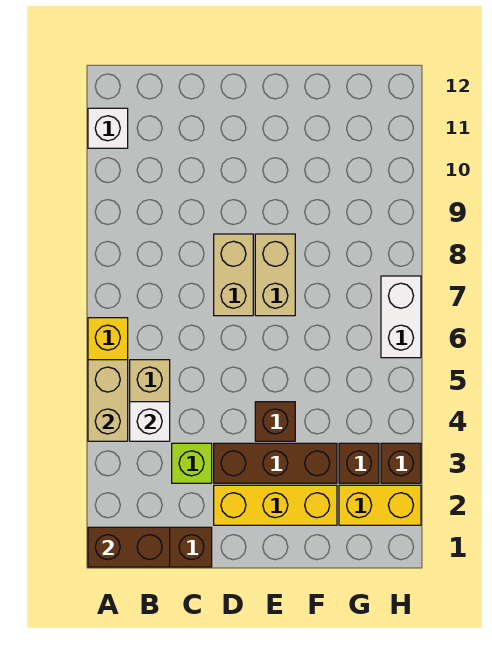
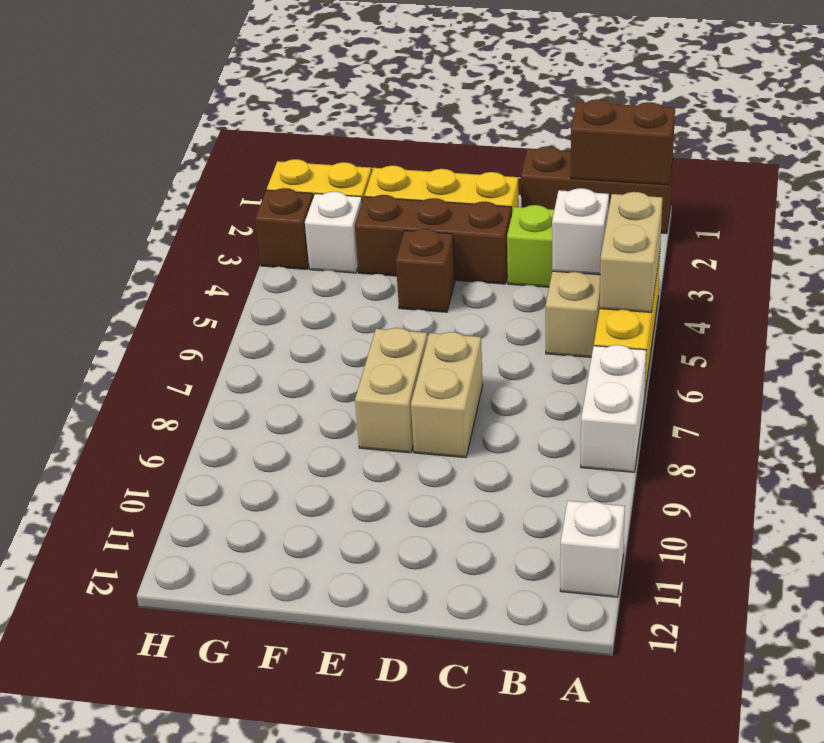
brown brick G3 level 1 -> white brick G3 level 1
white brick H6:H7 level 1 -> white brick A7:A8 level 1

